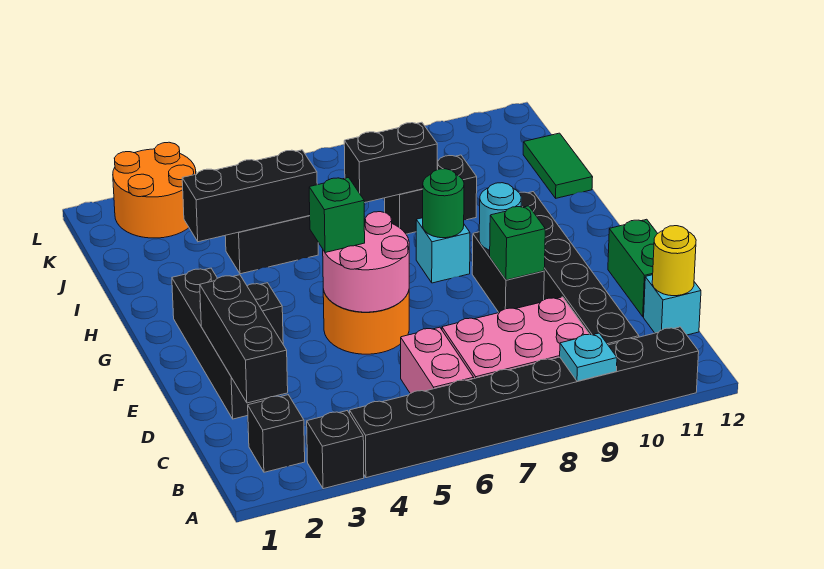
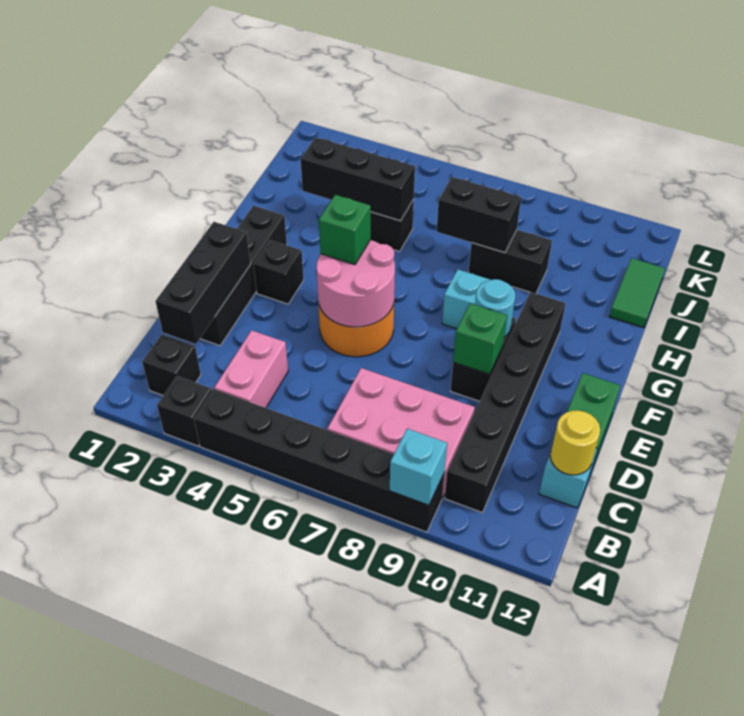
black brick A4:A11 level 1 -> black brick A4:A9 level 1
cyan plate A9 level 2 -> cyan brick A9 level 2
pink brick B6:C6 level 1 -> pink brick B4:C4 level 1
green round brick G8 level 2 -> none
orange round brick K2:L3 level 1 -> none

